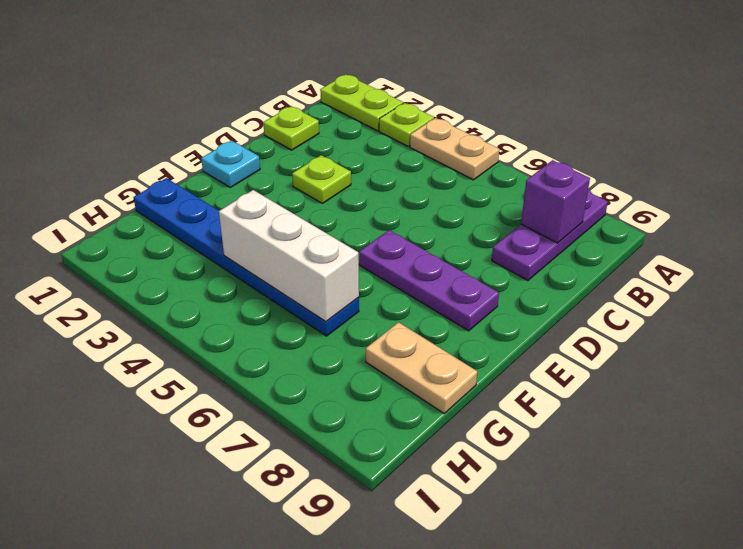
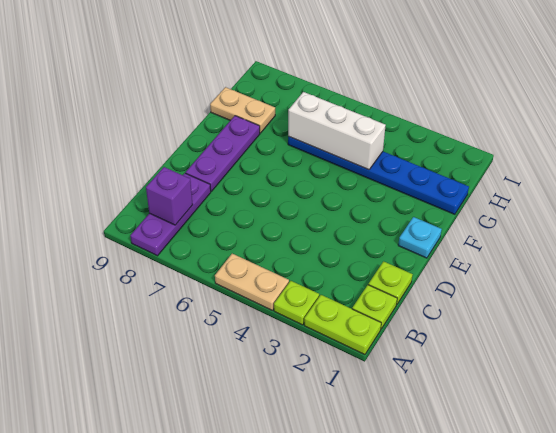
lime plate D3 level 1 -> lime plate B1 level 1
purple plate E6:E8 level 1 -> purple plate D8:F8 level 1

